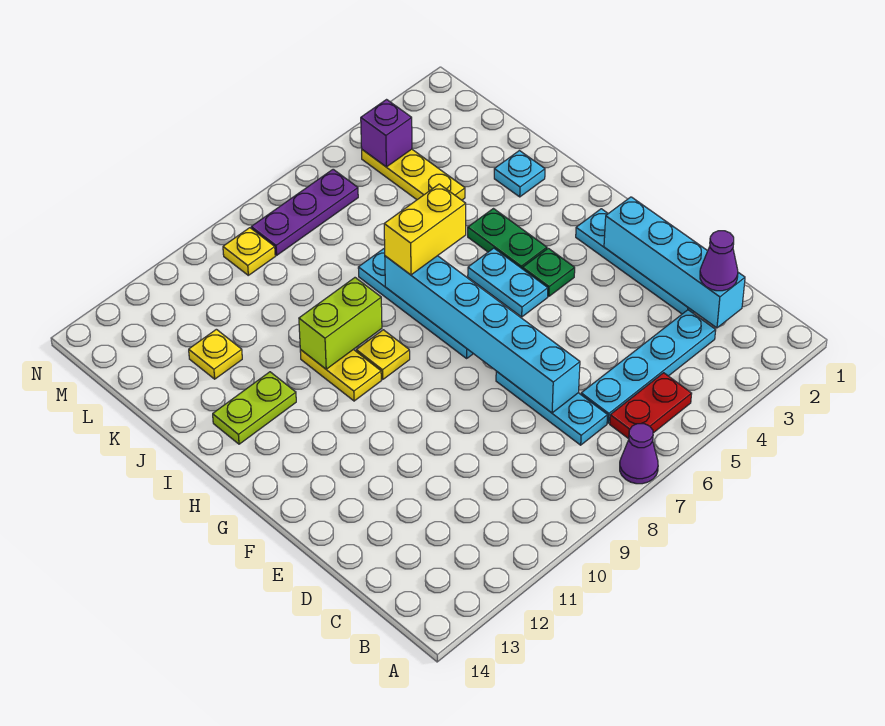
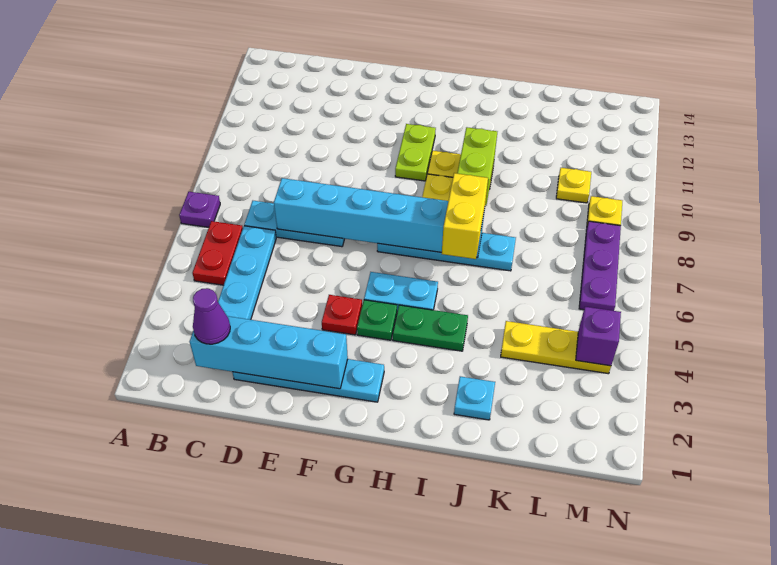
purple cone A7 level 1 -> purple plate A7 level 1
none -> red plate F4 level 1
lime plate I12:I13 level 1 -> lime plate G10:G11 level 1
yellow plate K12 level 1 -> yellow plate L10 level 1

